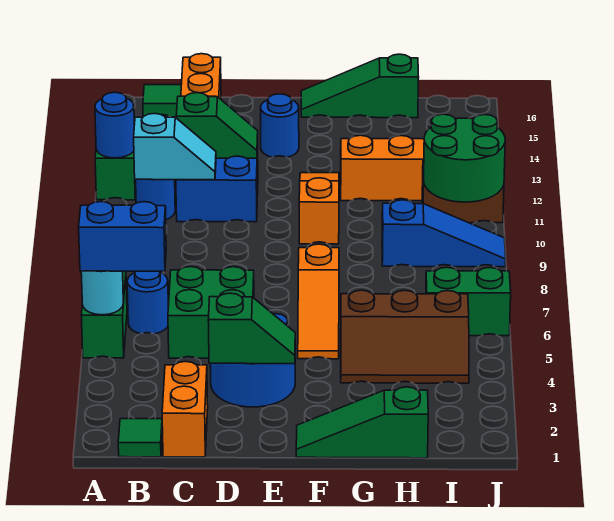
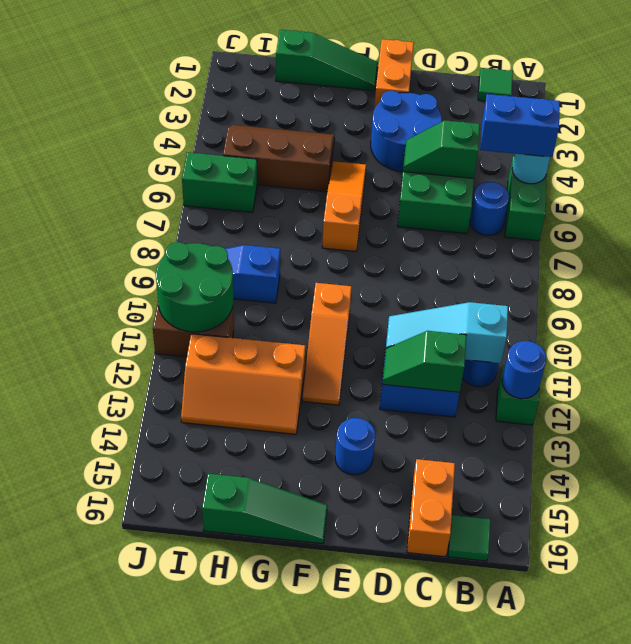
cyan slope B11:C11 level 2 top B -> cyan slope B11:D11 level 2 top B
orange brick C1:C2 level 1 -> orange brick E1:E2 level 1
green slope D3:E3 level 2 top D -> green slope C5:D5 level 2 top C

